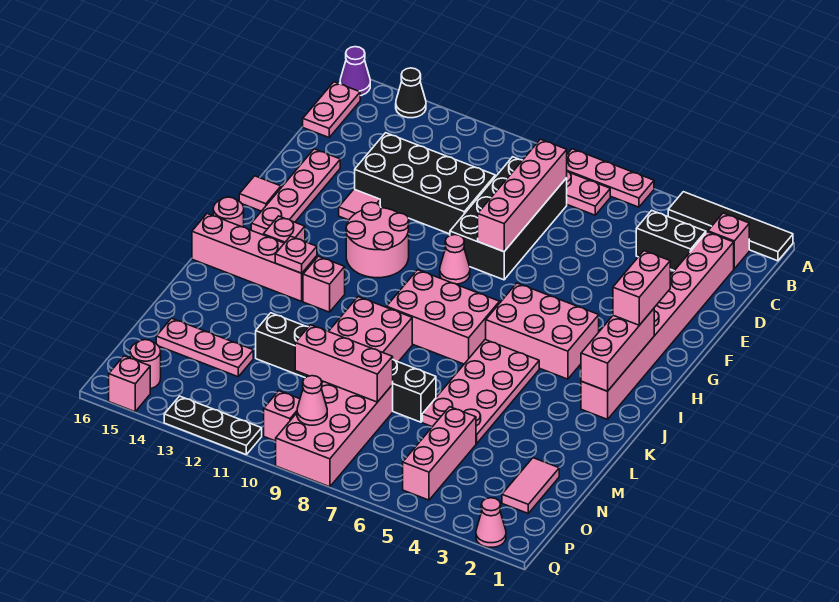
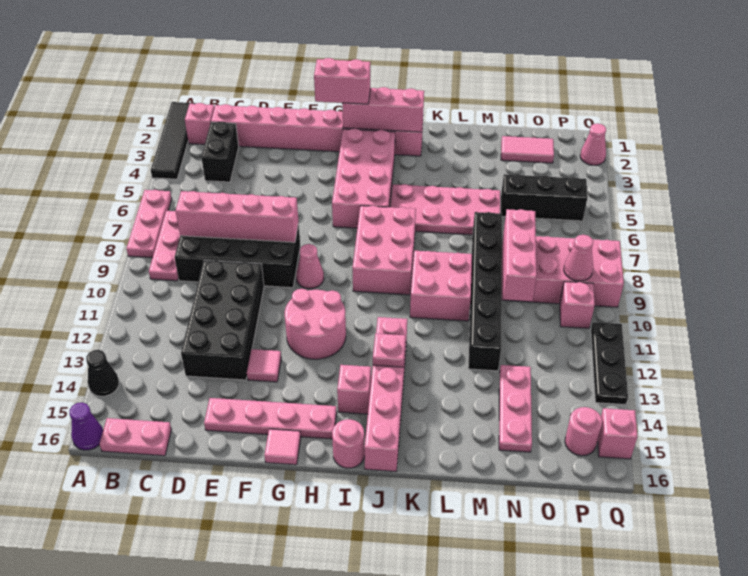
pink brick H4:I6 level 1 -> pink brick H3:I6 level 1
pink brick N5:P5 level 1 -> black brick N5:P5 level 1

